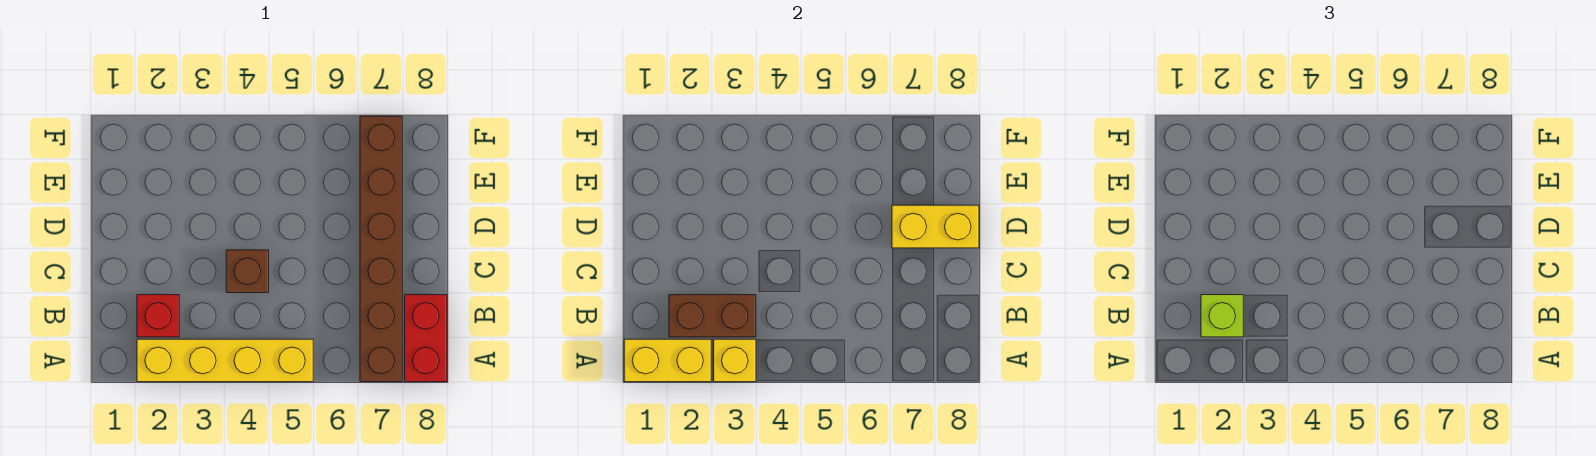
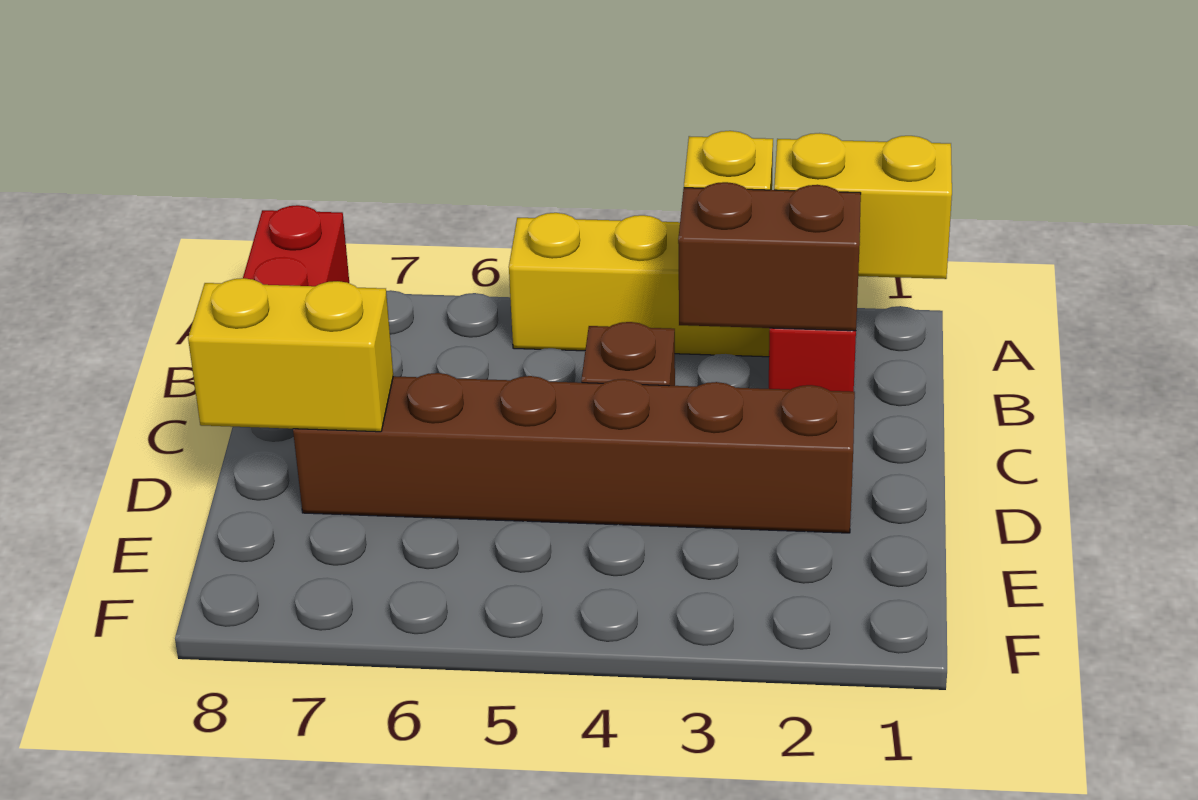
brown brick A7:F7 level 1 -> brown brick D2:D7 level 1
lime brick B2 level 3 -> none

